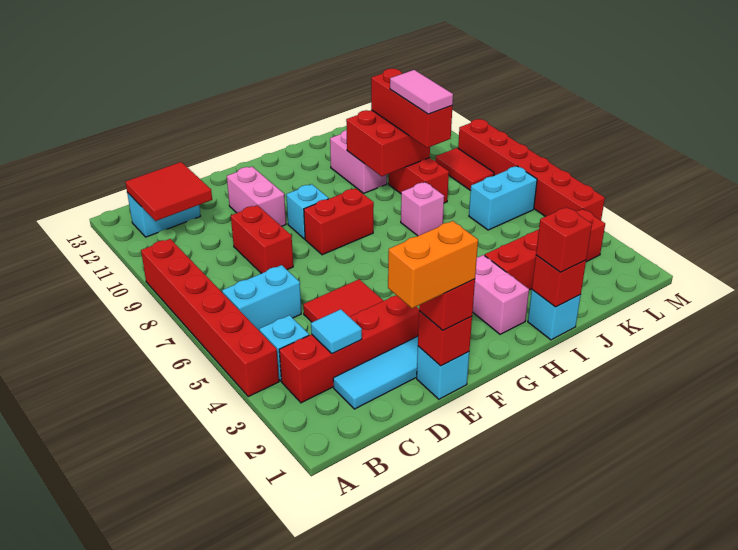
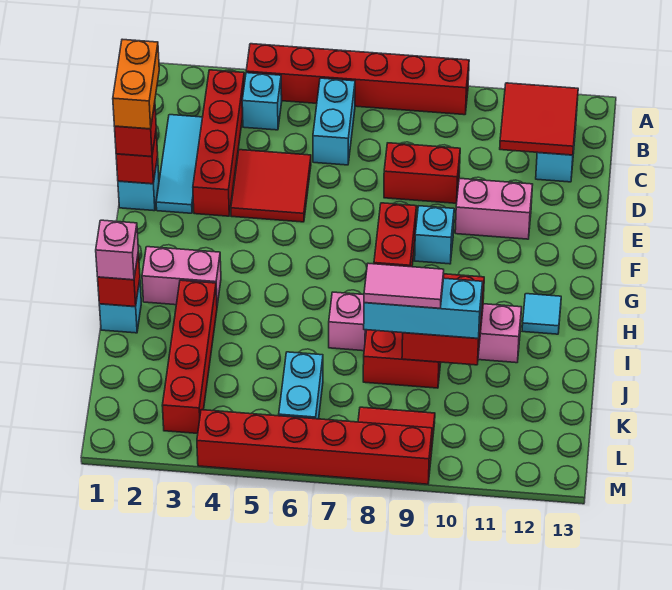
cyan tile C3 level 2 -> cyan tile H12 level 1
red brick I1 level 3 -> pink brick I1 level 3
red brick J8:J10 level 3 -> cyan brick J8:J10 level 3

